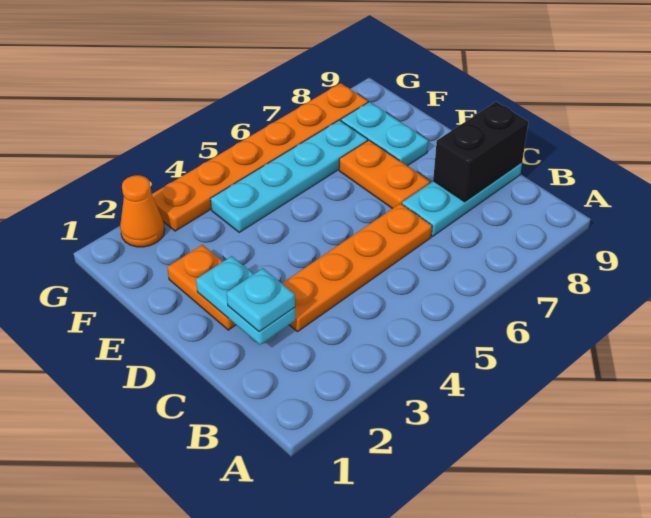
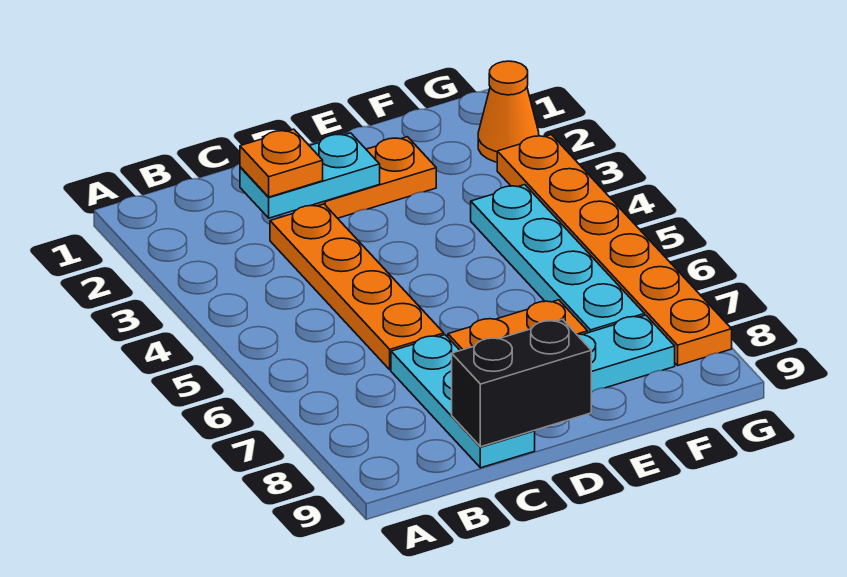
cyan plate C2 level 3 -> orange plate C2 level 3
black brick C8:C9 level 2 -> black brick C9:D9 level 2

